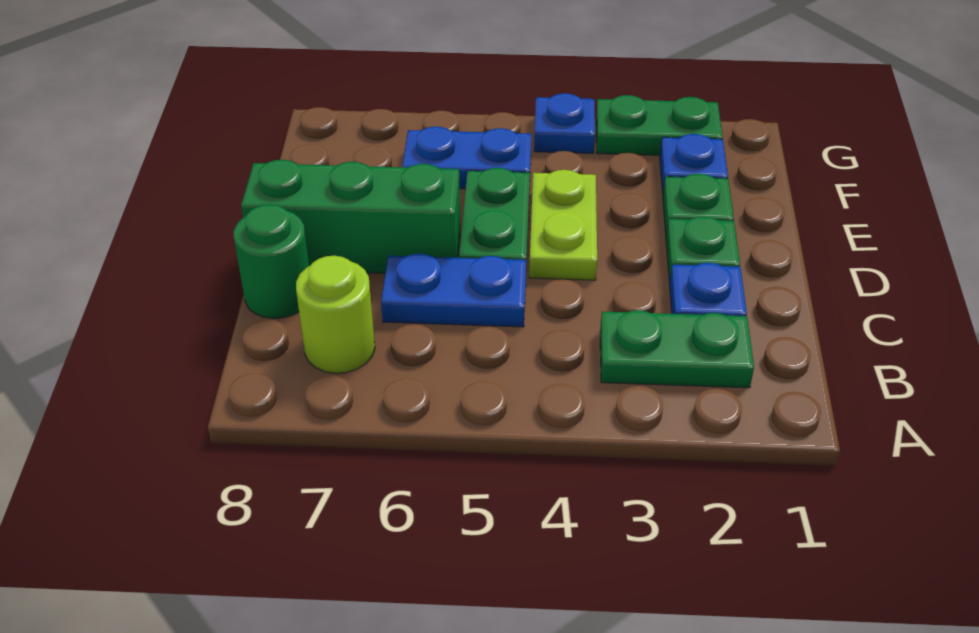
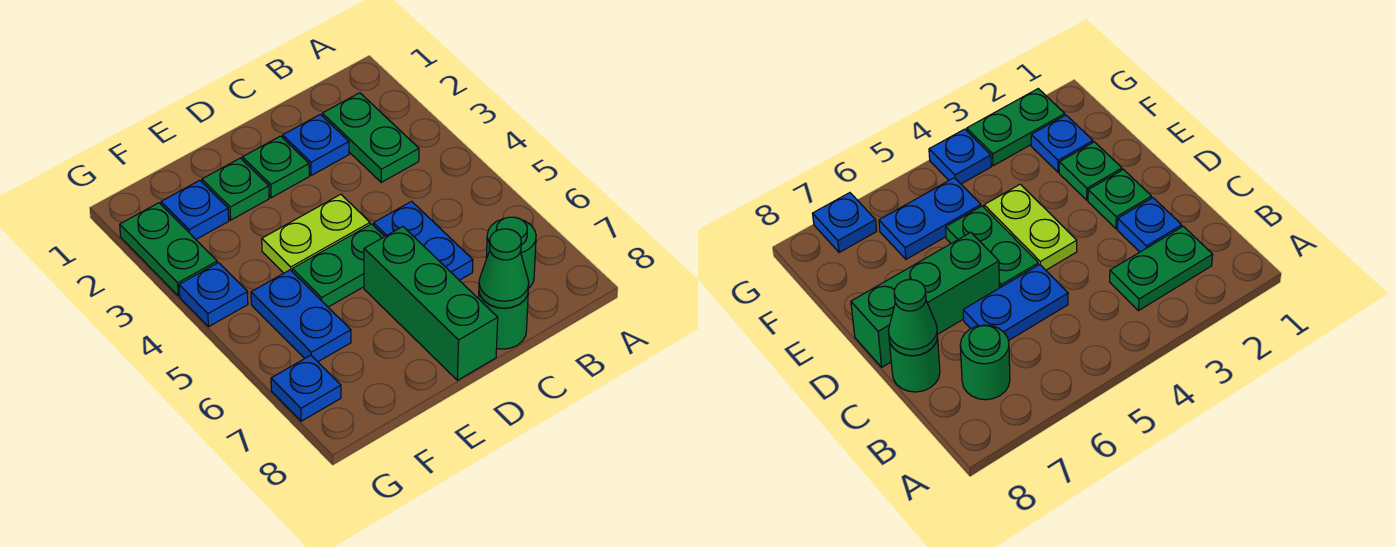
lime round brick B7 level 1 -> green round brick B7 level 1
none -> green cone C8 level 2
none -> blue plate G7 level 1

